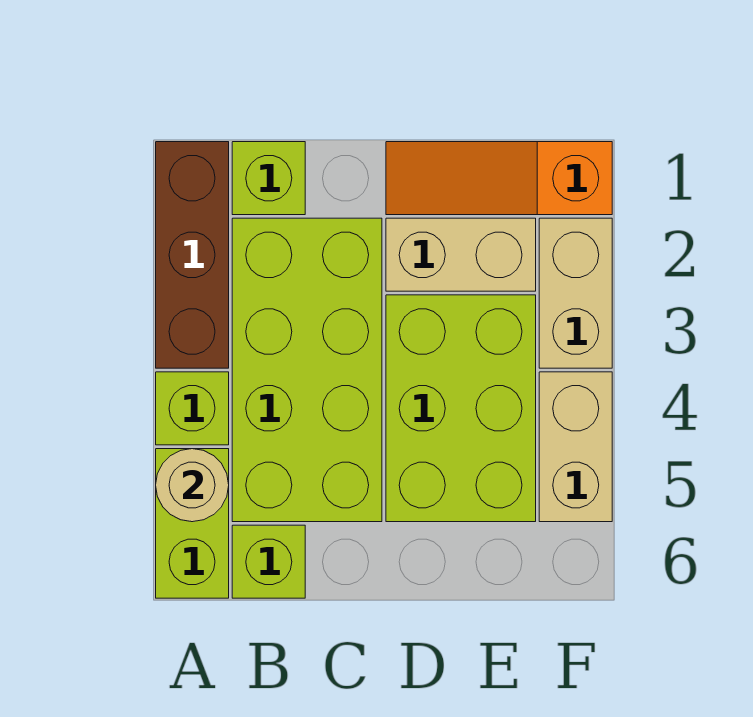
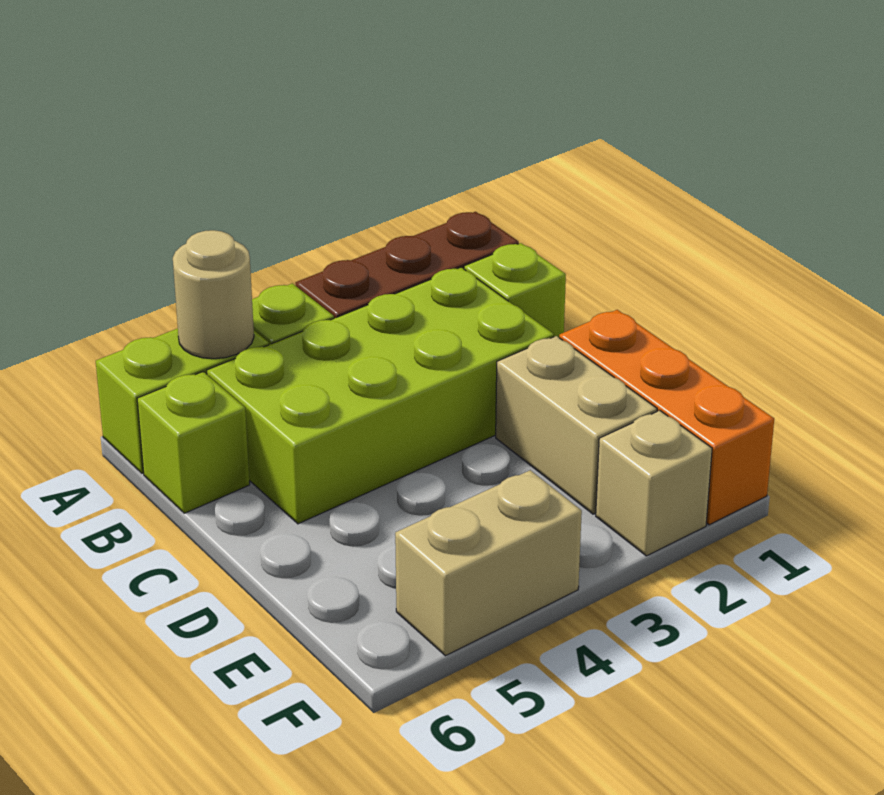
orange slope D1:F1 level 1 top F -> orange brick D1:F1 level 1
lime brick D3:E5 level 1 -> none
tan brick F2:F3 level 1 -> tan brick F2 level 1

